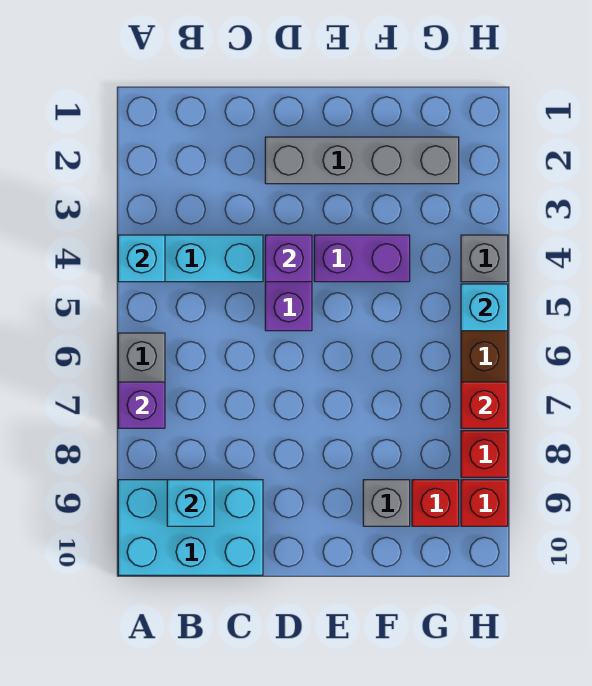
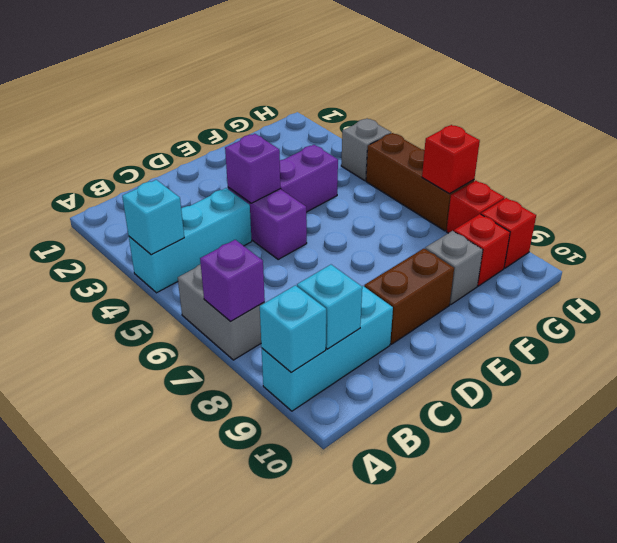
cyan brick A9:C10 level 1 -> cyan brick A9:C9 level 1
grey brick D2:G2 level 1 -> none
none -> brown brick D9:E9 level 1
cyan brick H5 level 2 -> cyan brick A9 level 2

